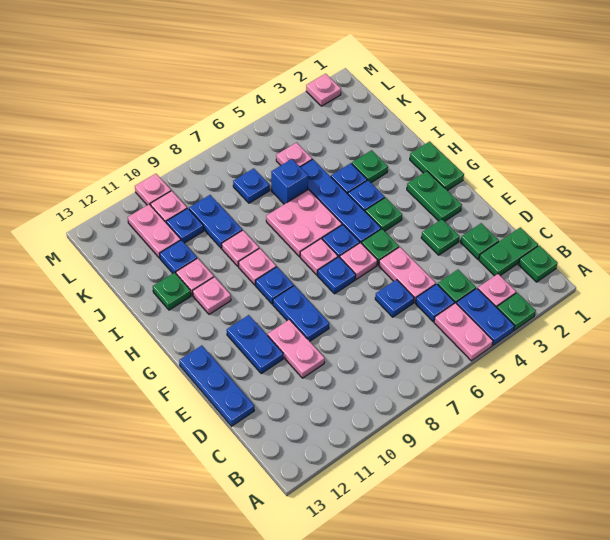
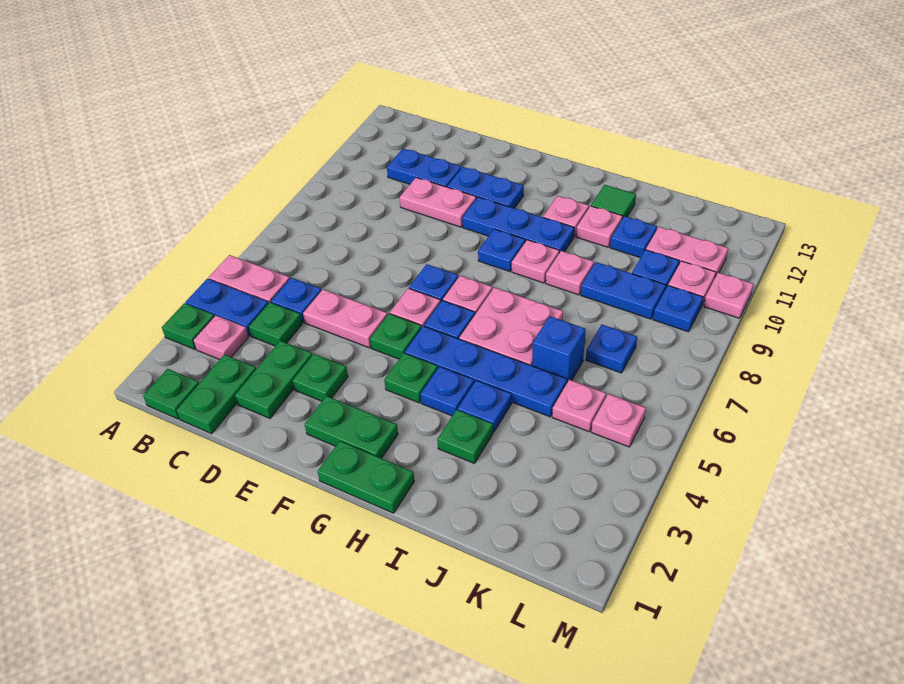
green plate D2 level 1 -> green plate D2:D3 level 1
blue plate D6 level 1 -> blue plate L9 level 1
blue plate D13:F13 level 1 -> blue plate F10:H10 level 1
blue plate E9:F9 level 1 -> blue plate C11:D11 level 1
green plate I12 level 1 -> green tile I12 level 1
pink plate M2 level 1 -> pink plate L5 level 1

